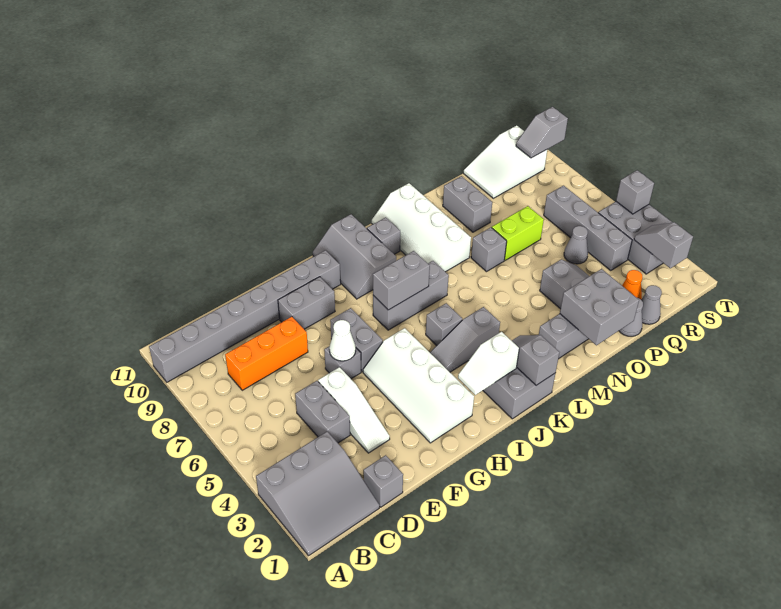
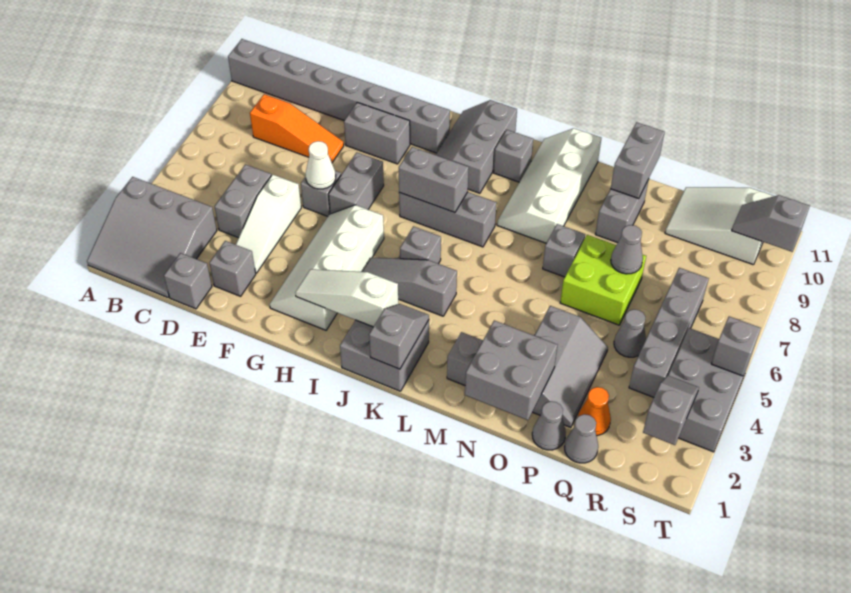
orange brick C8:E8 level 1 -> orange slope C8:E8 level 1 top C
none -> grey brick E2 level 1
white slope I2:J2 level 2 top J -> white slope H2:J2 level 2 top J
lime brick O7:P7 level 1 -> lime brick O6:P7 level 1
none -> grey brick O10:O11 level 2
none -> grey cone P7 level 2

